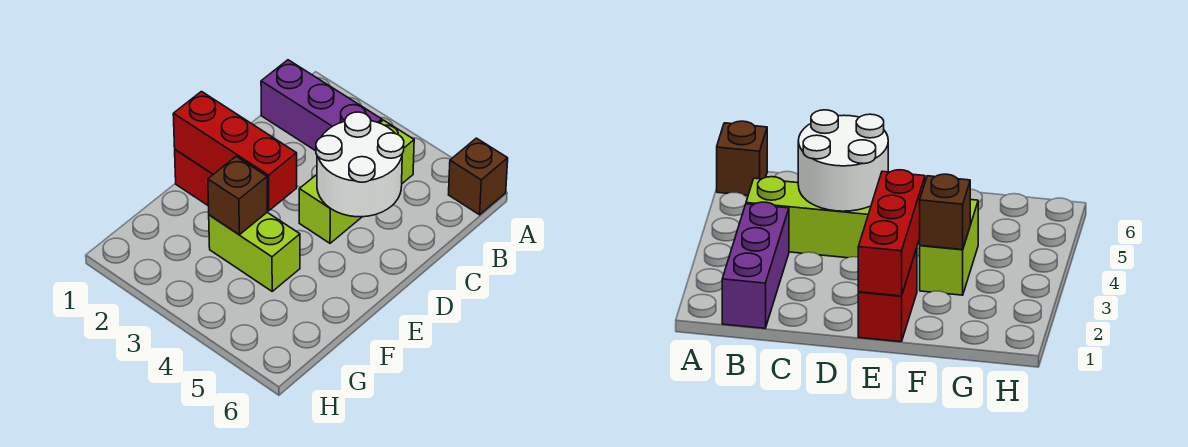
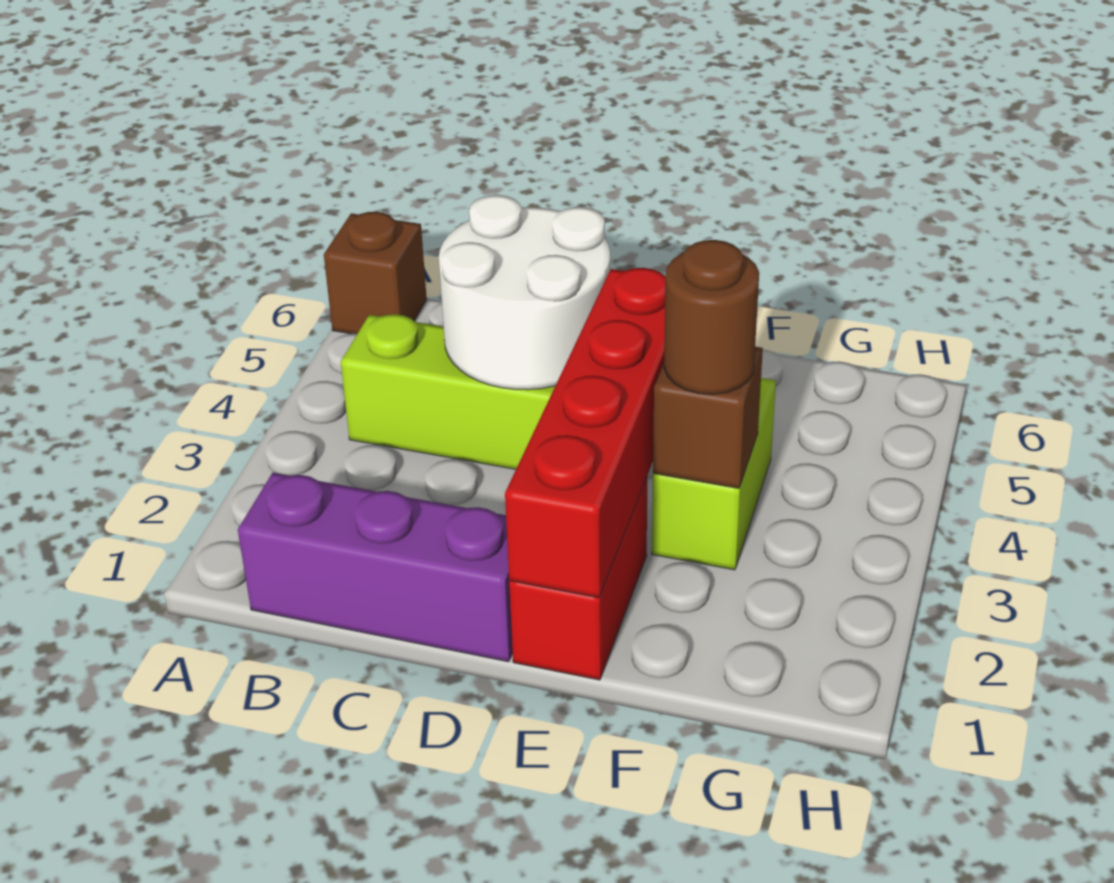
purple brick B1:B3 level 1 -> purple brick B1:D1 level 1
red brick E1:E3 level 2 -> red brick E1:E4 level 2
none -> brown round brick F3 level 3

